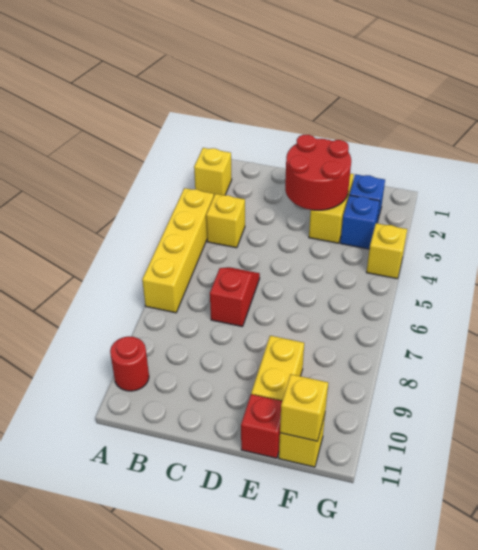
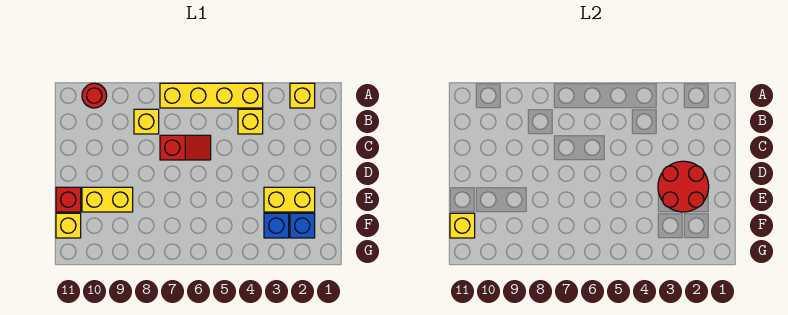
yellow brick G4 level 1 -> yellow brick B8 level 1

